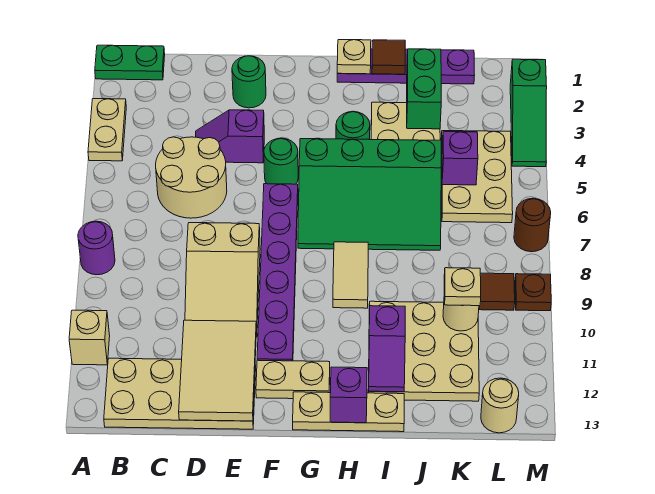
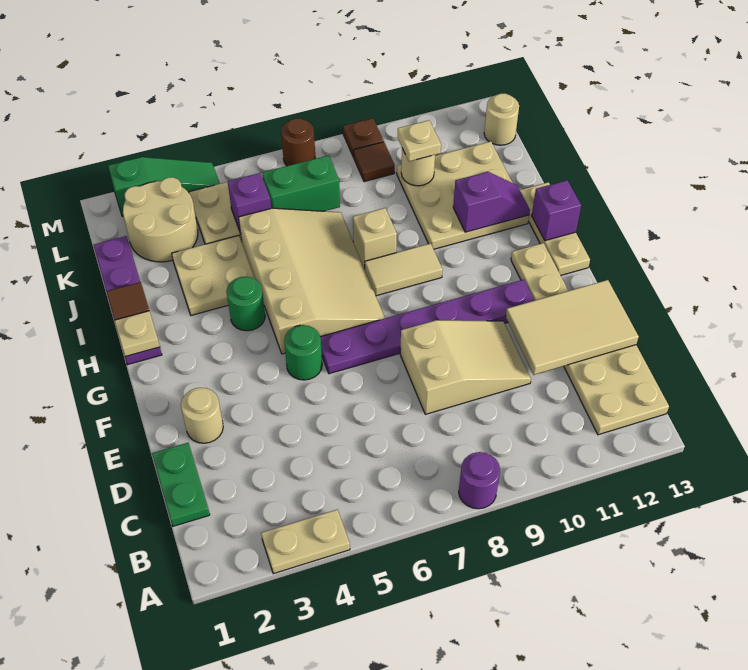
green plate A1:B1 level 1 -> green plate C1:D1 level 1
tan brick A11 level 1 -> tan brick I8 level 1
tan round brick C5:D6 level 1 -> tan round brick K2:L3 level 1
purple slope D4:E4 level 1 top E -> none
green round brick E2 level 1 -> tan round brick E2 level 1
green slope G5:J7 level 1 top 5 -> tan slope G5:J7 level 1 top 5
green brick J2:J3 level 2 -> green brick K6:K7 level 2

